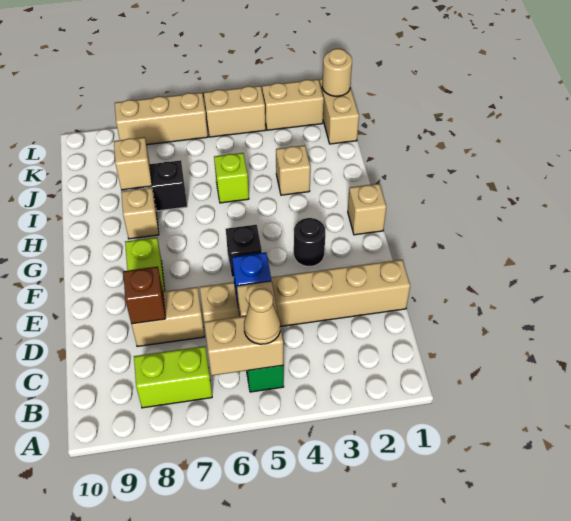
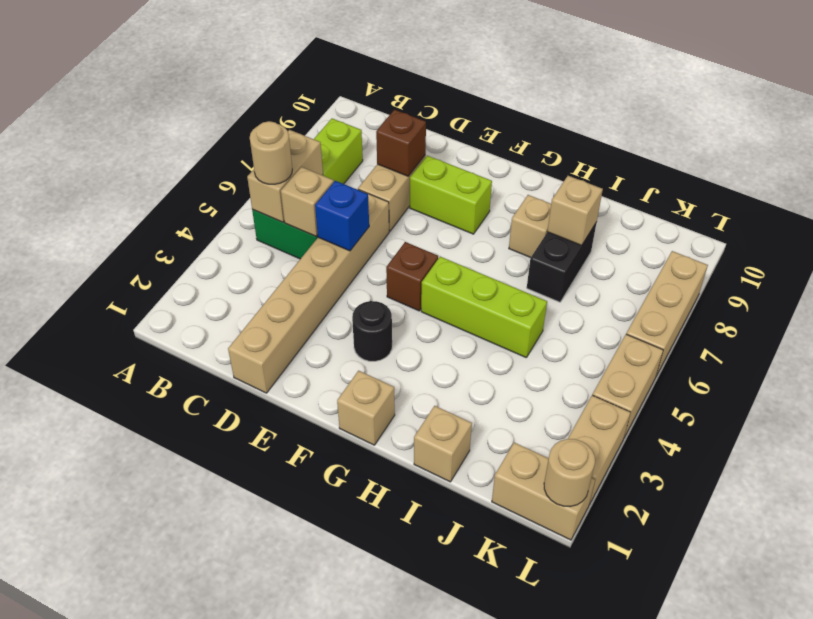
tan cone B5 level 3 -> tan round brick B5 level 3
black brick F5 level 1 -> brown brick F5 level 1
tan brick I3 level 1 -> tan brick I1 level 1
lime brick I5 level 1 -> lime brick G5:I5 level 1

